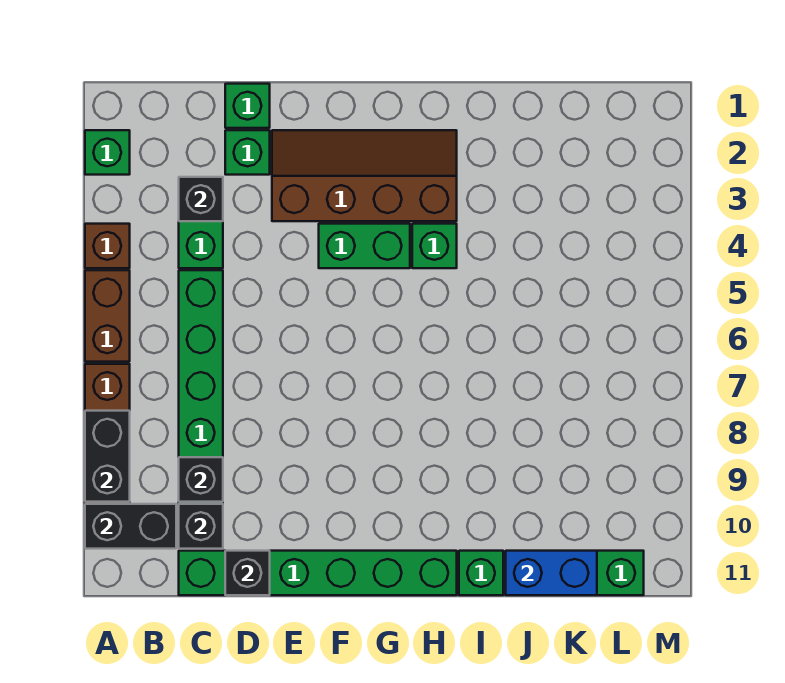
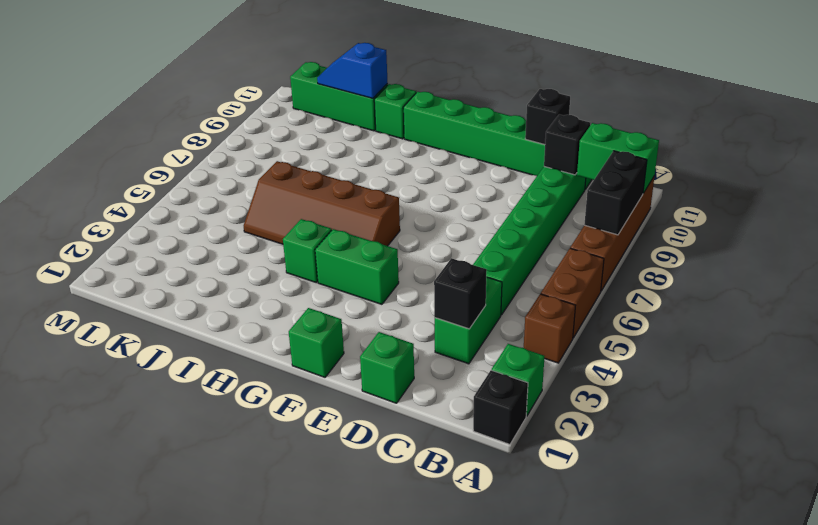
black brick A10:B10 level 2 -> green brick A10:B10 level 2
black brick C9 level 2 -> black brick A1 level 1
green brick D2 level 1 -> green brick F1 level 1
brown slope E2:H3 level 1 top 3 -> brown slope G5:J6 level 1 top 6
blue brick J11:K11 level 2 -> blue slope J11:K11 level 2 top J

